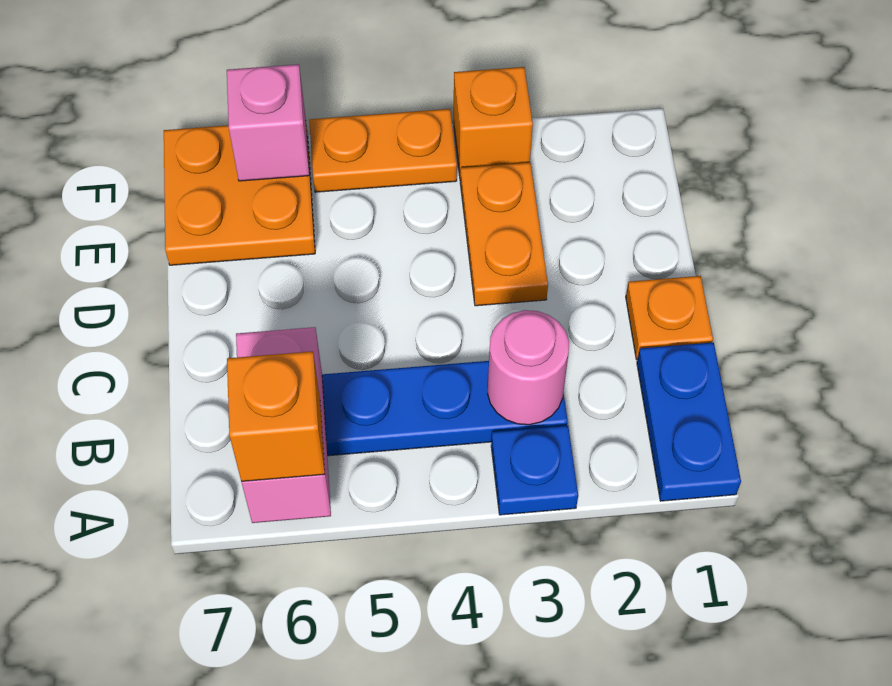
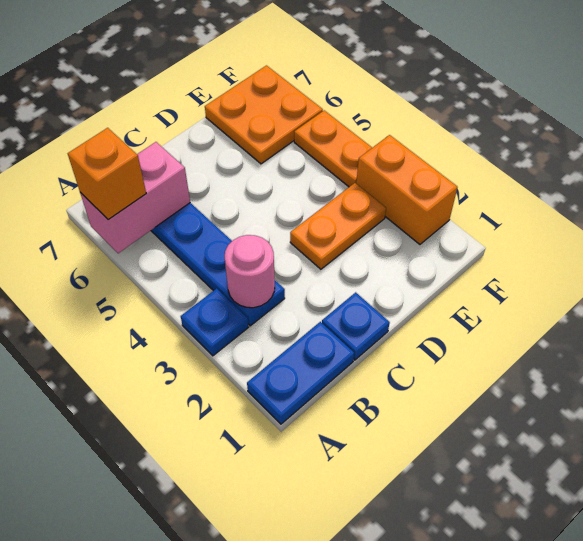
orange plate C1 level 1 -> blue plate C1 level 1
orange brick F3 level 1 -> orange brick F2:F3 level 1
pink brick F6 level 2 -> none

